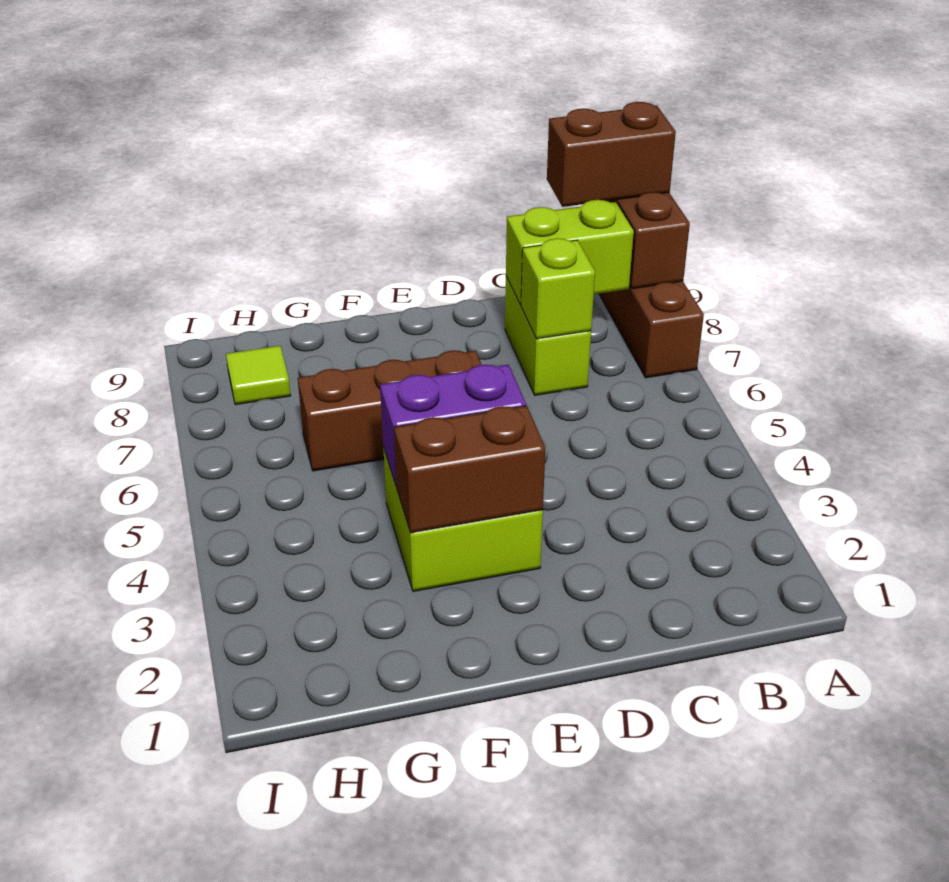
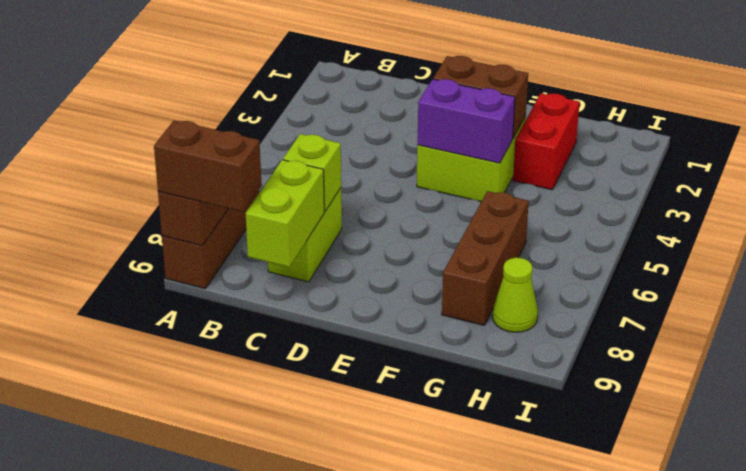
lime brick B8:C8 level 2 -> lime brick C8:C9 level 2
brown brick E6:G6 level 1 -> brown brick G6:G8 level 1
none -> red brick G2:G3 level 1
lime tile H8 level 1 -> lime cone H8 level 1

